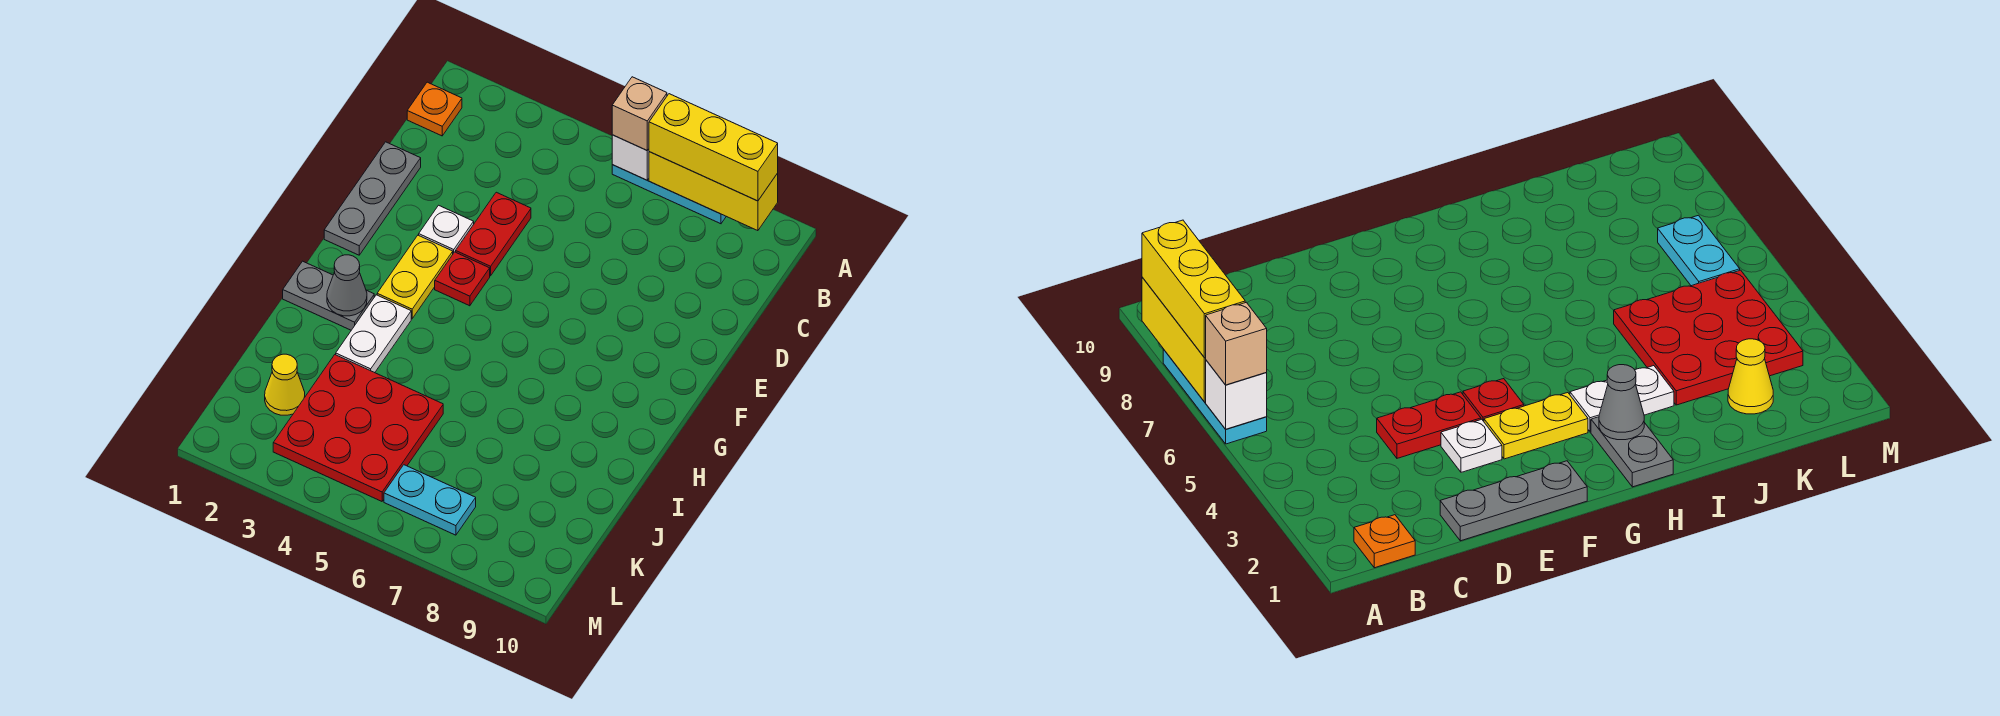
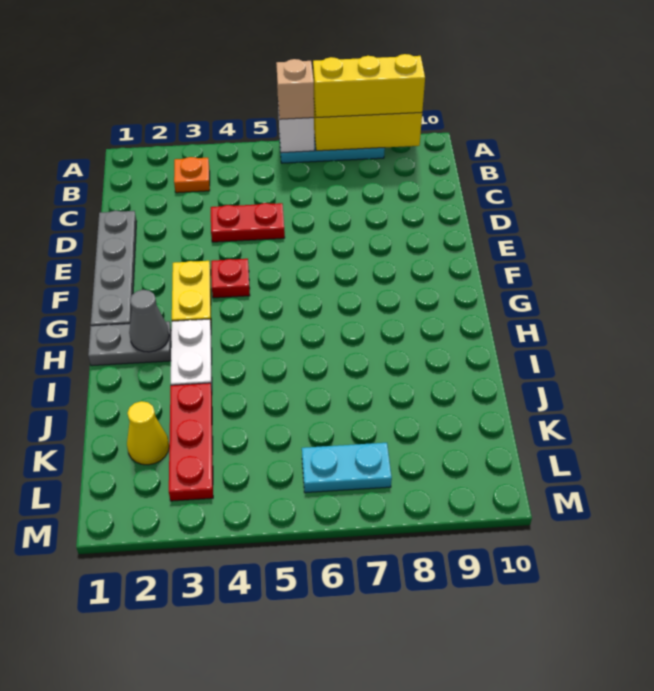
orange plate B1 level 1 -> orange plate B3 level 1
grey plate D1:F1 level 1 -> grey plate D1:G1 level 1
red plate D4:E4 level 1 -> red plate D4:D5 level 1
white plate E3 level 1 -> none
red plate J3:L5 level 1 -> red plate J3:L3 level 1

